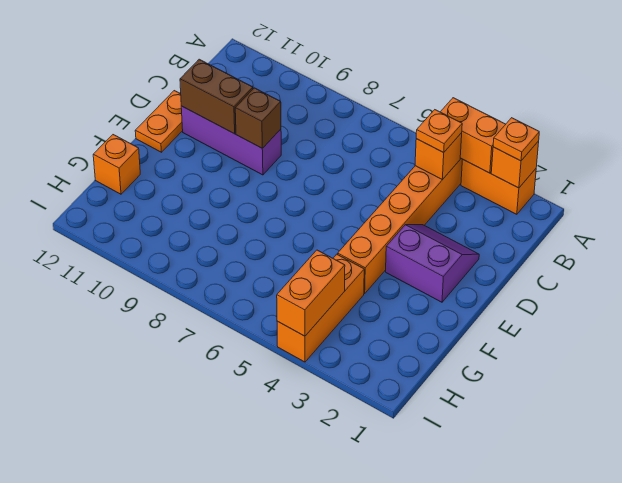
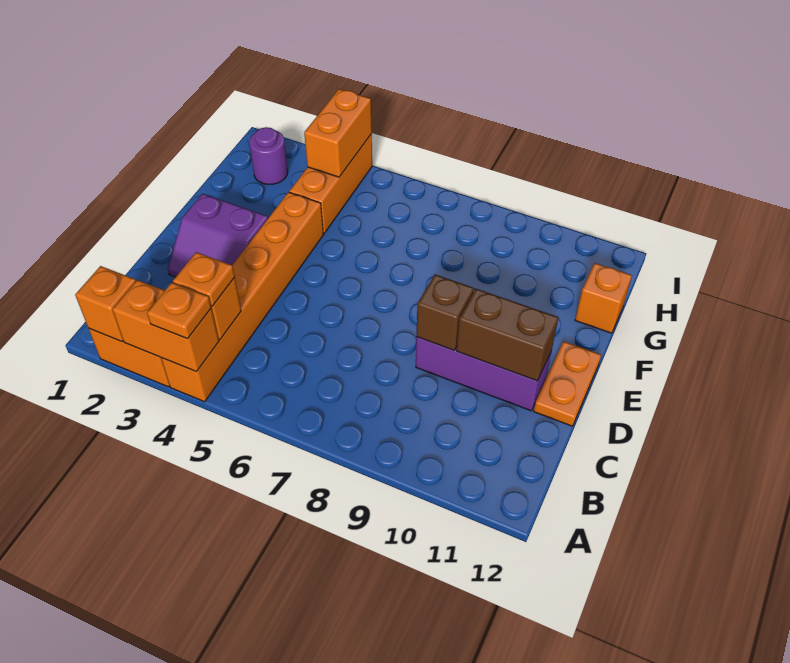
orange plate A2 level 3 -> orange plate A4 level 3
none -> purple round brick H2 level 1

